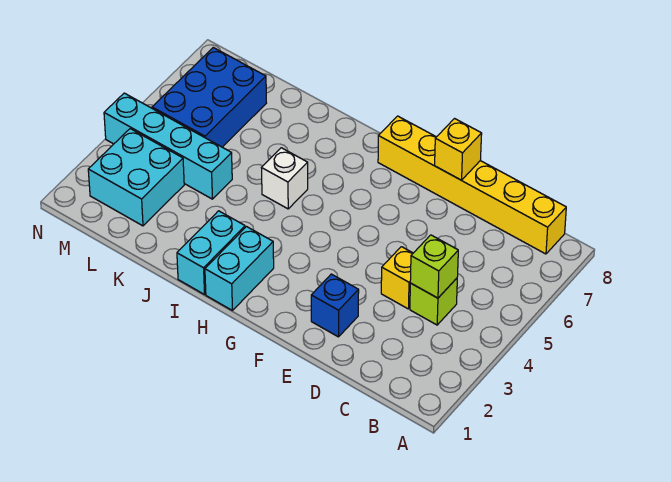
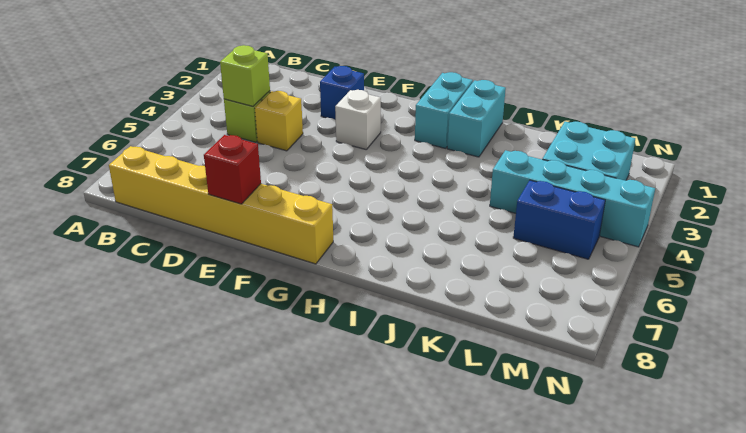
yellow brick E8 level 2 -> red brick E8 level 2
white brick I5 level 1 -> white brick F3 level 1
blue brick L5:M7 level 1 -> blue brick L5:M5 level 1

